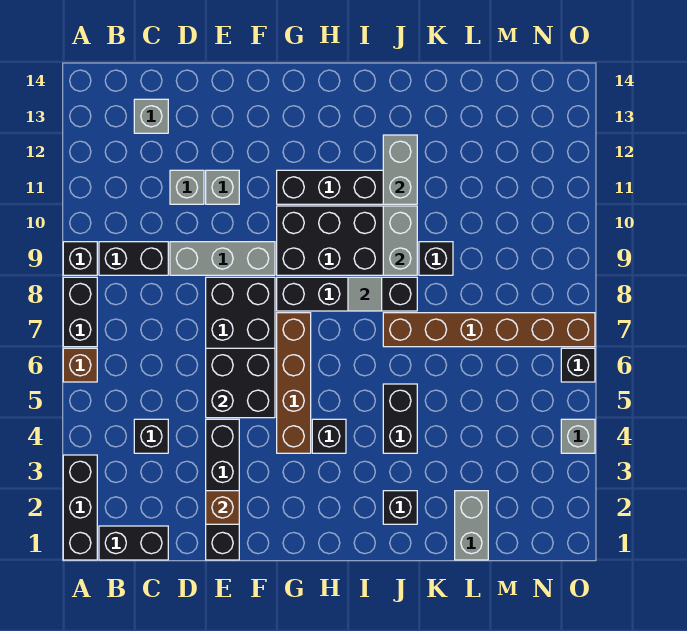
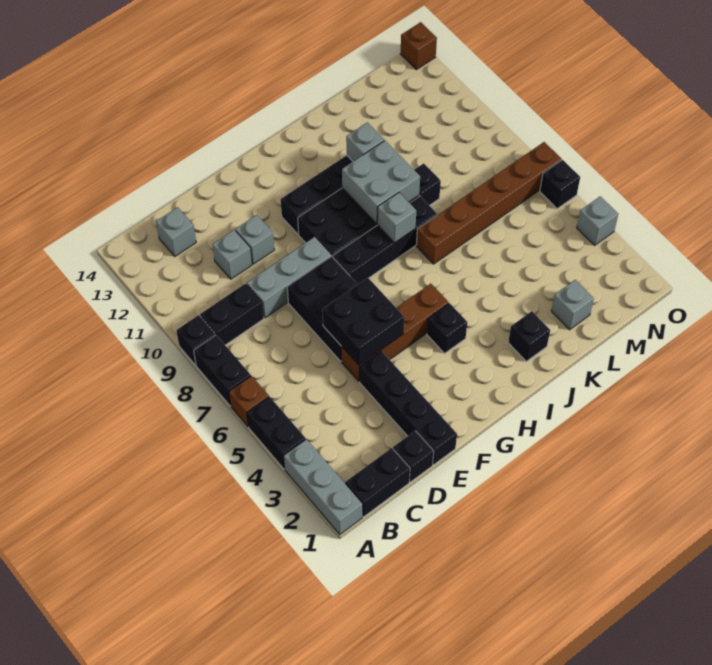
black brick A1:A3 level 1 -> grey brick A1:A3 level 1
black brick C4 level 1 -> black brick D1 level 1
brown brick E2 level 2 -> brown brick O14 level 1
brown brick G4:G7 level 1 -> brown brick E5:H5 level 1
grey tile I8 level 2 -> grey brick I8 level 2
black brick J4:J5 level 1 -> black brick A4:A5 level 1
grey brick J9:J10 level 2 -> grey brick I9:J10 level 2
grey brick J11:J12 level 2 -> grey brick J11 level 2
grey brick L1:L2 level 1 -> grey brick L2 level 1

